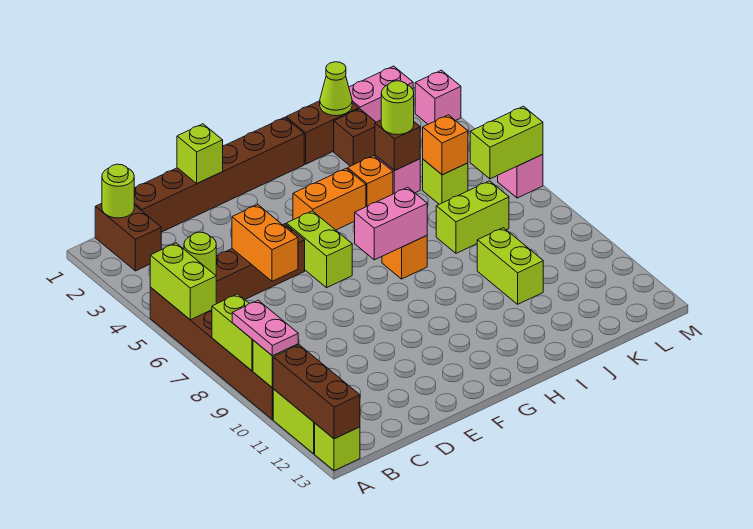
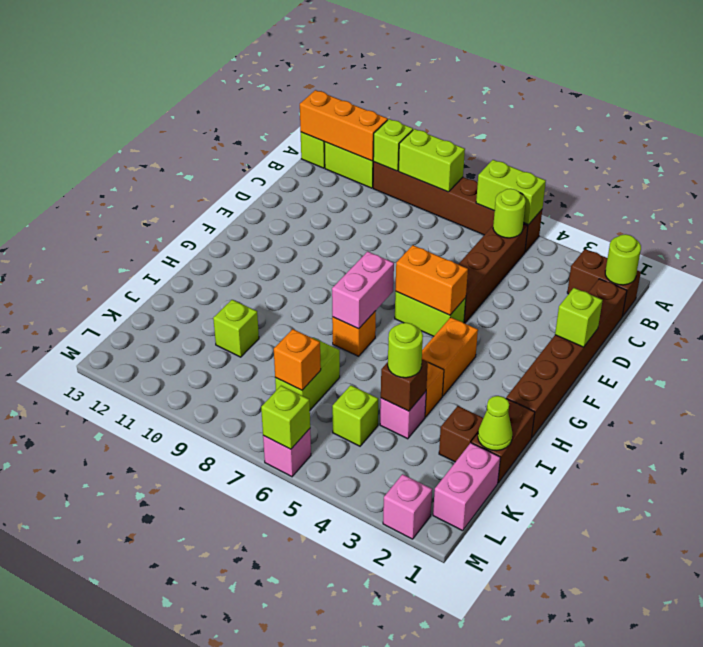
pink plate A9:A10 level 3 -> none
brown brick A11:A13 level 2 -> orange brick A11:A13 level 2
orange brick D5:D6 level 2 -> orange brick F5:F6 level 2
lime brick J9:J10 level 1 -> lime brick J10 level 1
orange brick K5 level 2 -> orange brick K7 level 2
lime brick L6:M6 level 2 -> lime brick M6 level 2

